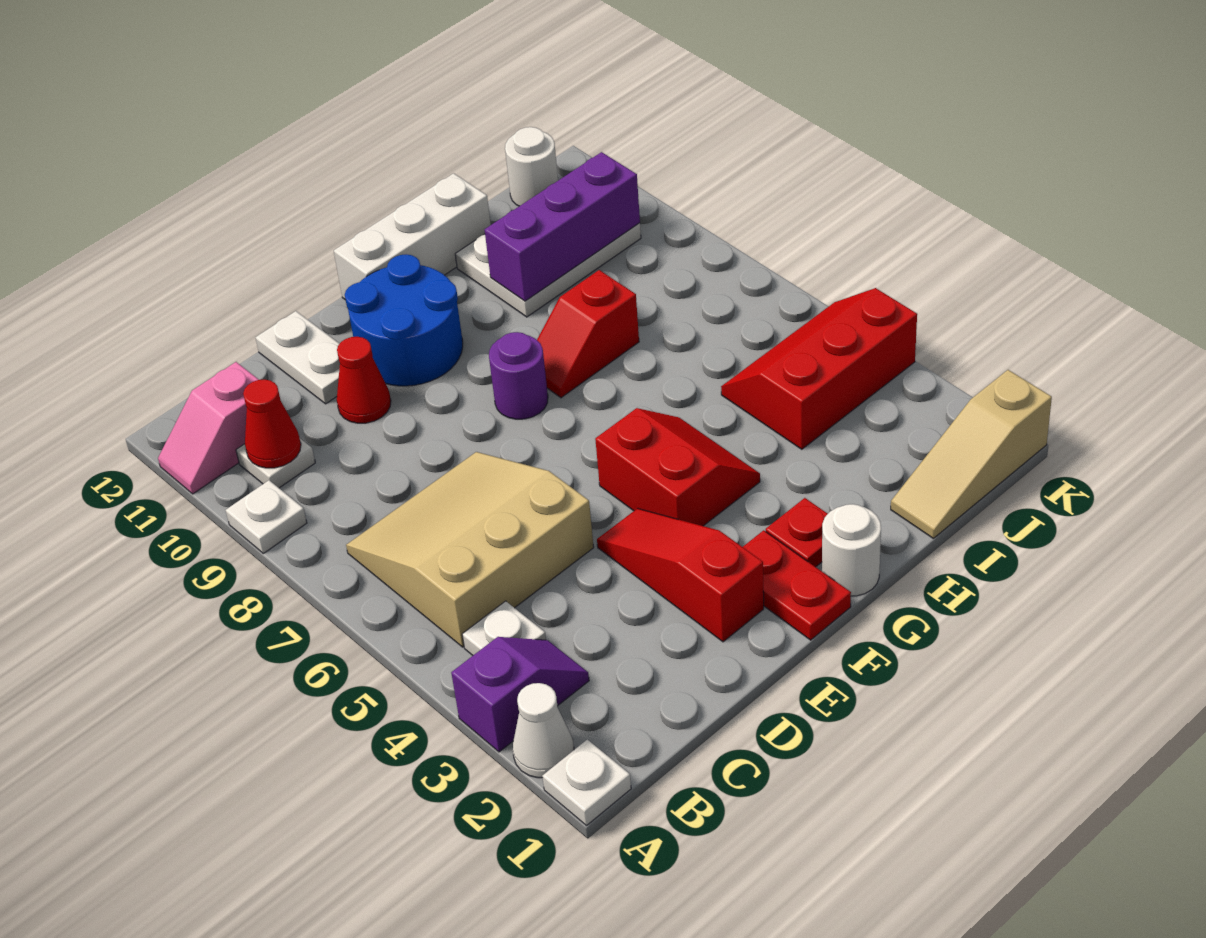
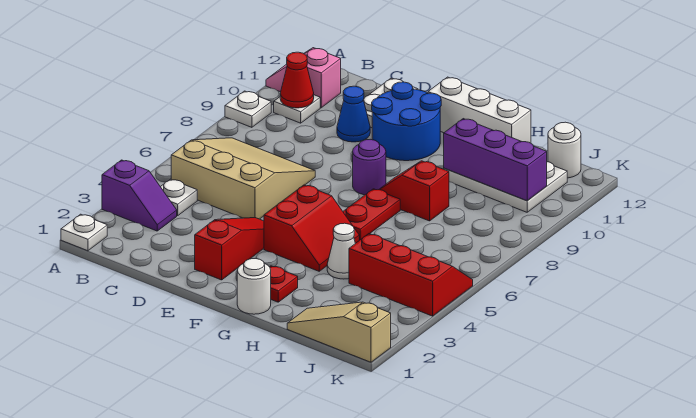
white cone A2 level 1 -> white cone H4 level 1
red cone D10 level 1 -> blue cone D10 level 1
red plate F1:F2 level 1 -> red plate G6:G7 level 1

